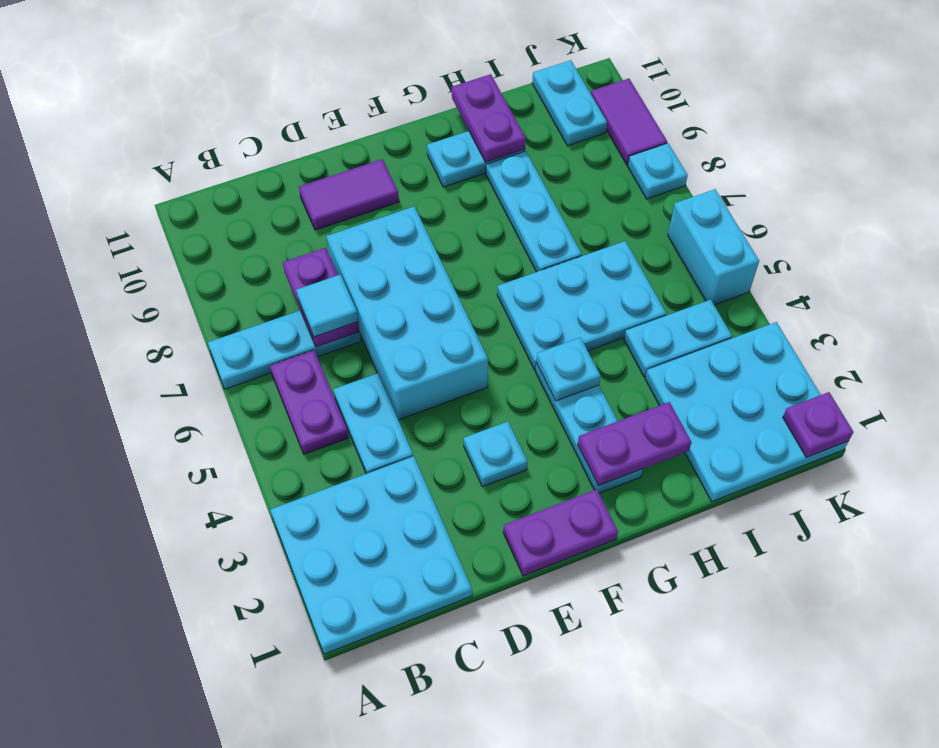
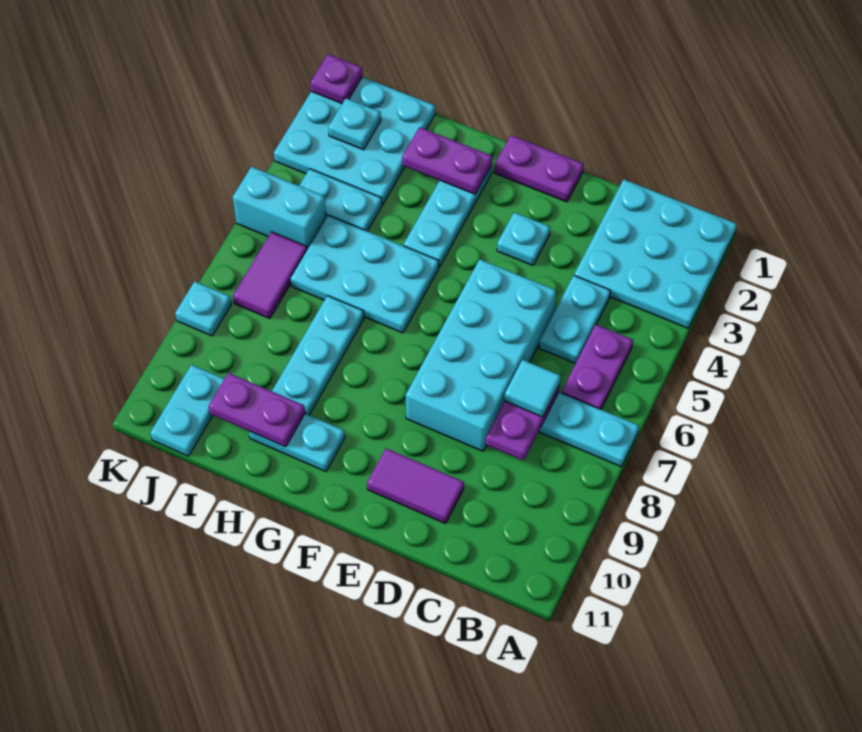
cyan plate G4 level 2 -> cyan plate J2 level 2
purple plate H10:H11 level 2 -> purple plate H10:I10 level 2
cyan brick K5:K6 level 1 -> cyan brick J5:K5 level 1
purple tile K9:K10 level 1 -> purple tile J6:J7 level 1

